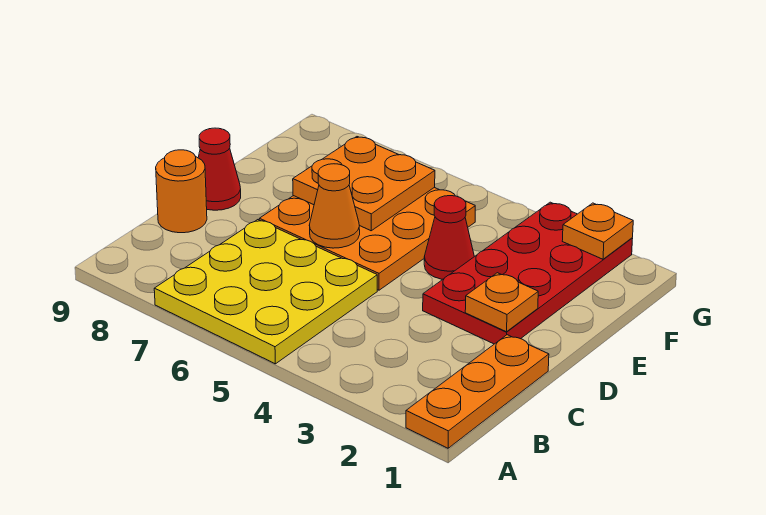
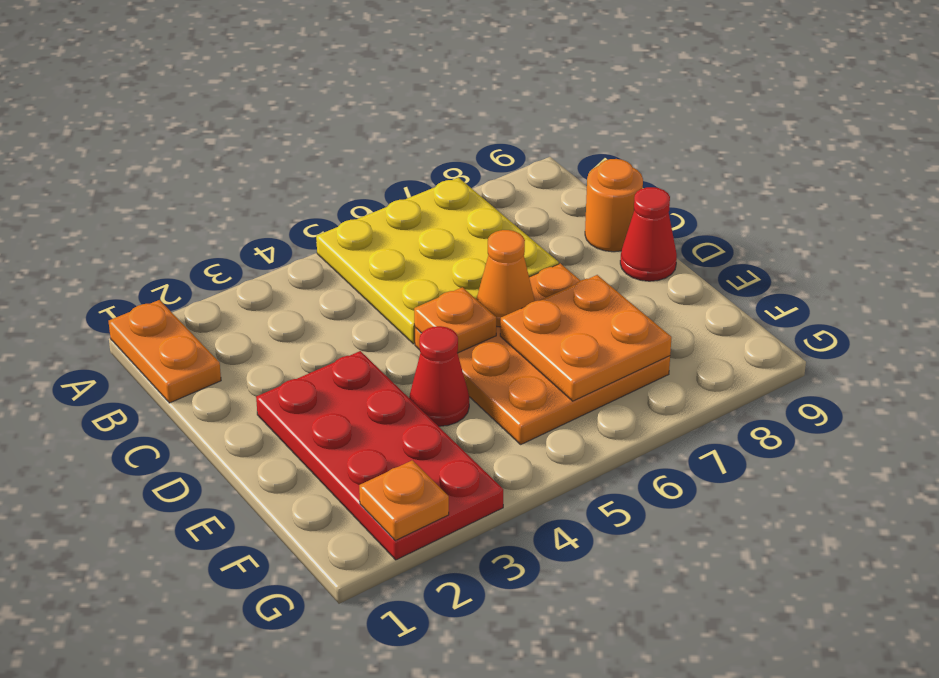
orange plate A1:C1 level 1 -> orange plate A1:B1 level 1
orange plate D2 level 2 -> orange plate D5 level 2

